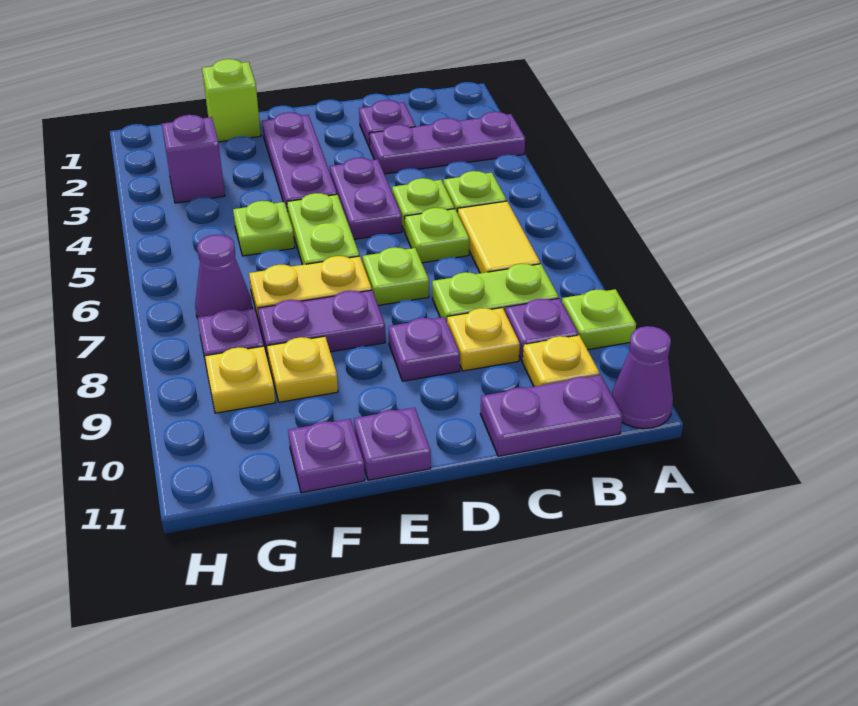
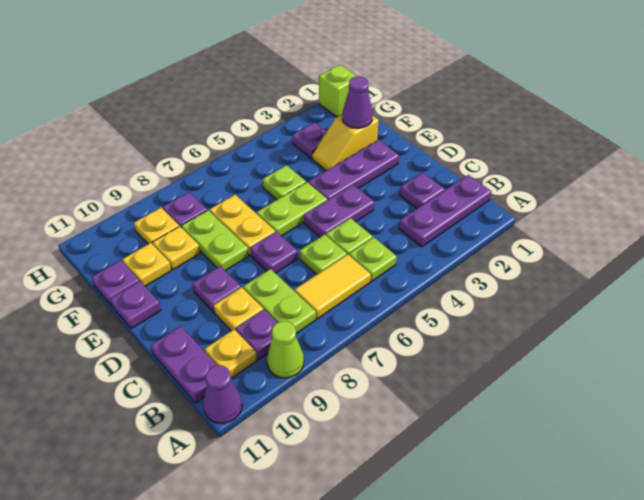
purple plate A3:C3 level 1 -> purple plate B1:B3 level 1
lime plate A9 level 1 -> lime cone A9 level 1
lime plate D7 level 1 -> purple plate D7 level 1
purple plate E8:F8 level 1 -> lime plate E8:F8 level 1
lime brick F1 level 1 -> lime brick H1 level 1
none -> yellow slope F2:F3 level 1 top 2
none -> yellow plate F10 level 1
purple brick G3 level 1 -> purple plate G3 level 1
purple cone G7 level 1 -> purple cone F2 level 2

